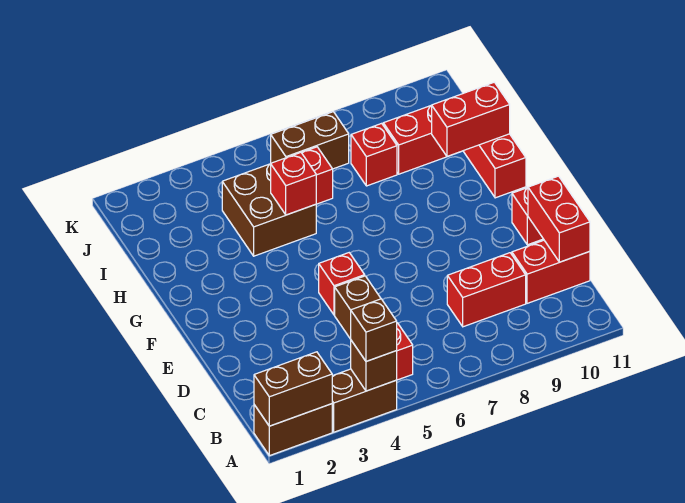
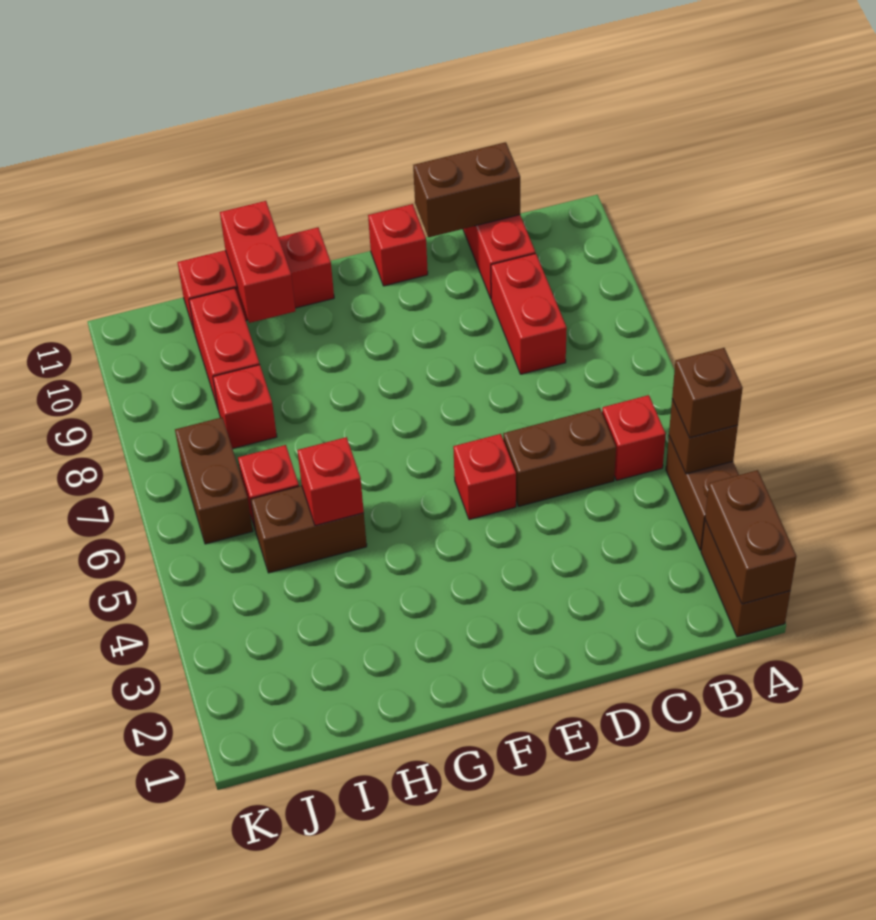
red brick C11:D11 level 2 -> brown brick C11:D11 level 2
brown brick H4:I5 level 1 -> brown brick H5:I5 level 1

